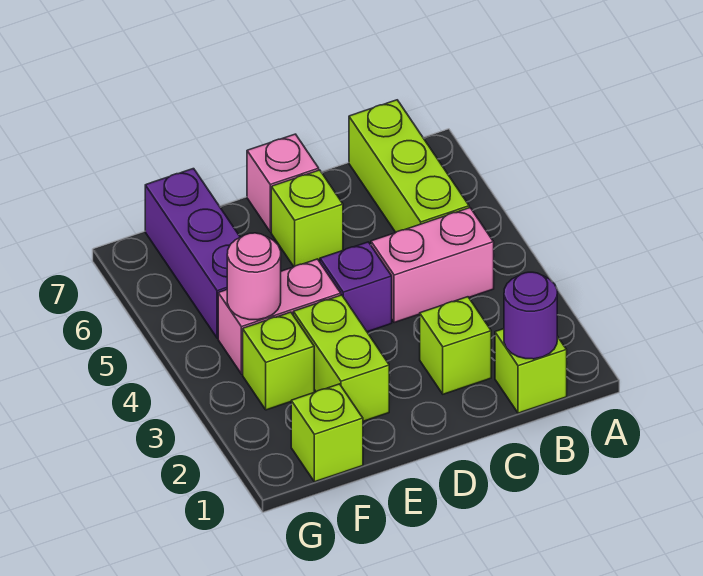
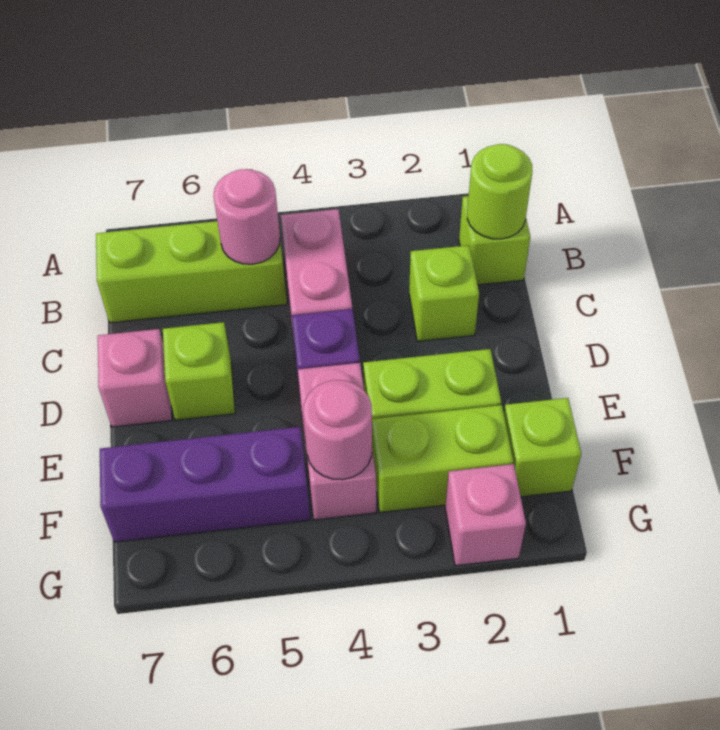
purple round brick B1 level 2 -> lime round brick B1 level 2
none -> pink round brick B5 level 2
lime brick F3 level 1 -> lime brick F2:F3 level 1
none -> pink brick G2 level 1

